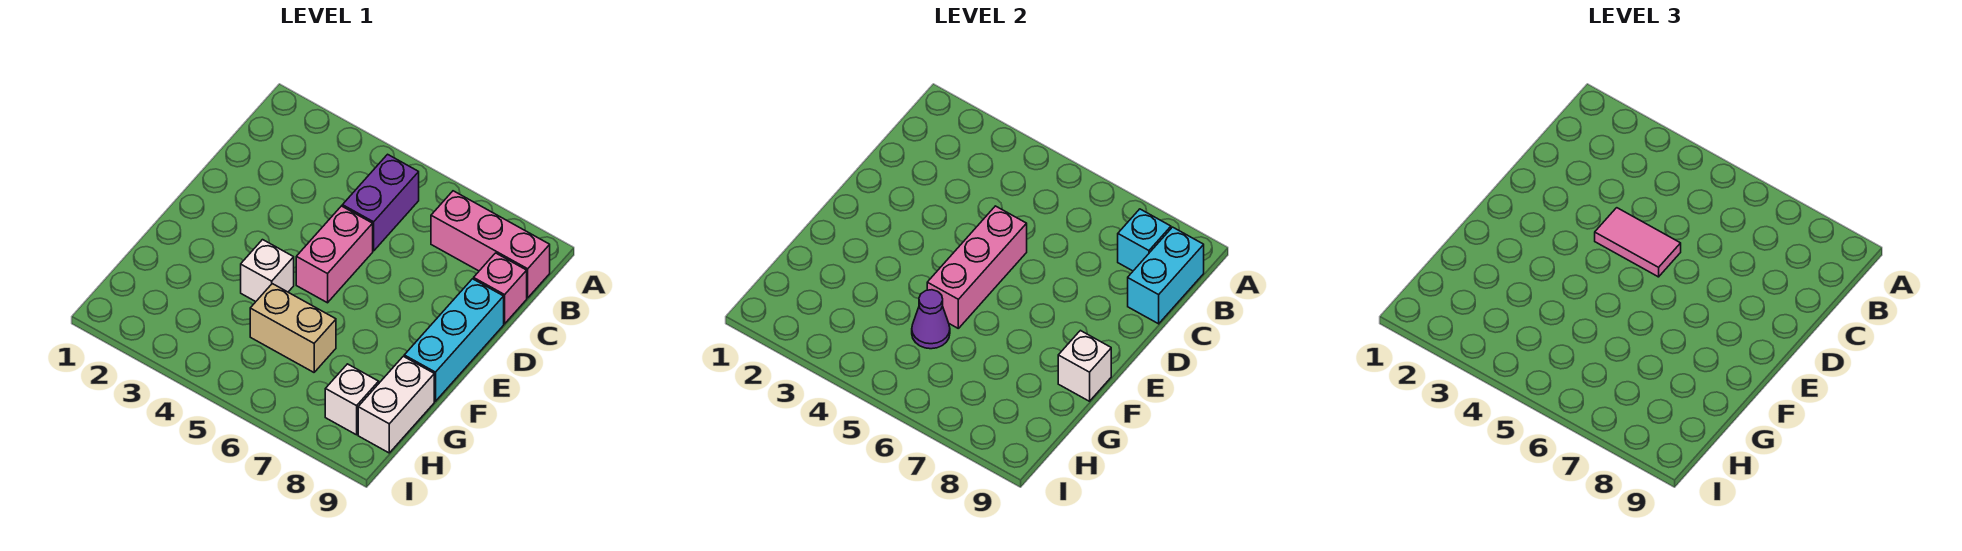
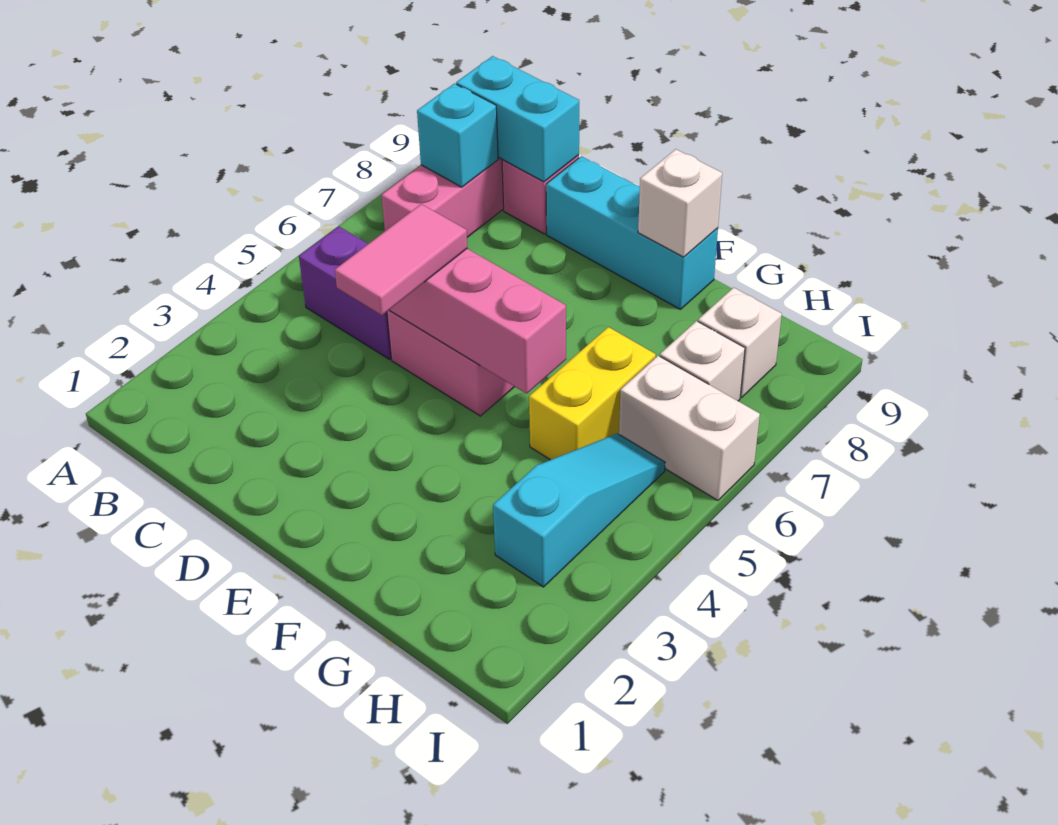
white brick F4 level 1 -> white brick H7 level 1
tan brick G5:G6 level 1 -> yellow brick G5:G6 level 1
purple cone G5 level 2 -> none
white brick G9:H9 level 1 -> white brick H6:I6 level 1
none -> cyan slope H3:H5 level 1 top 3

